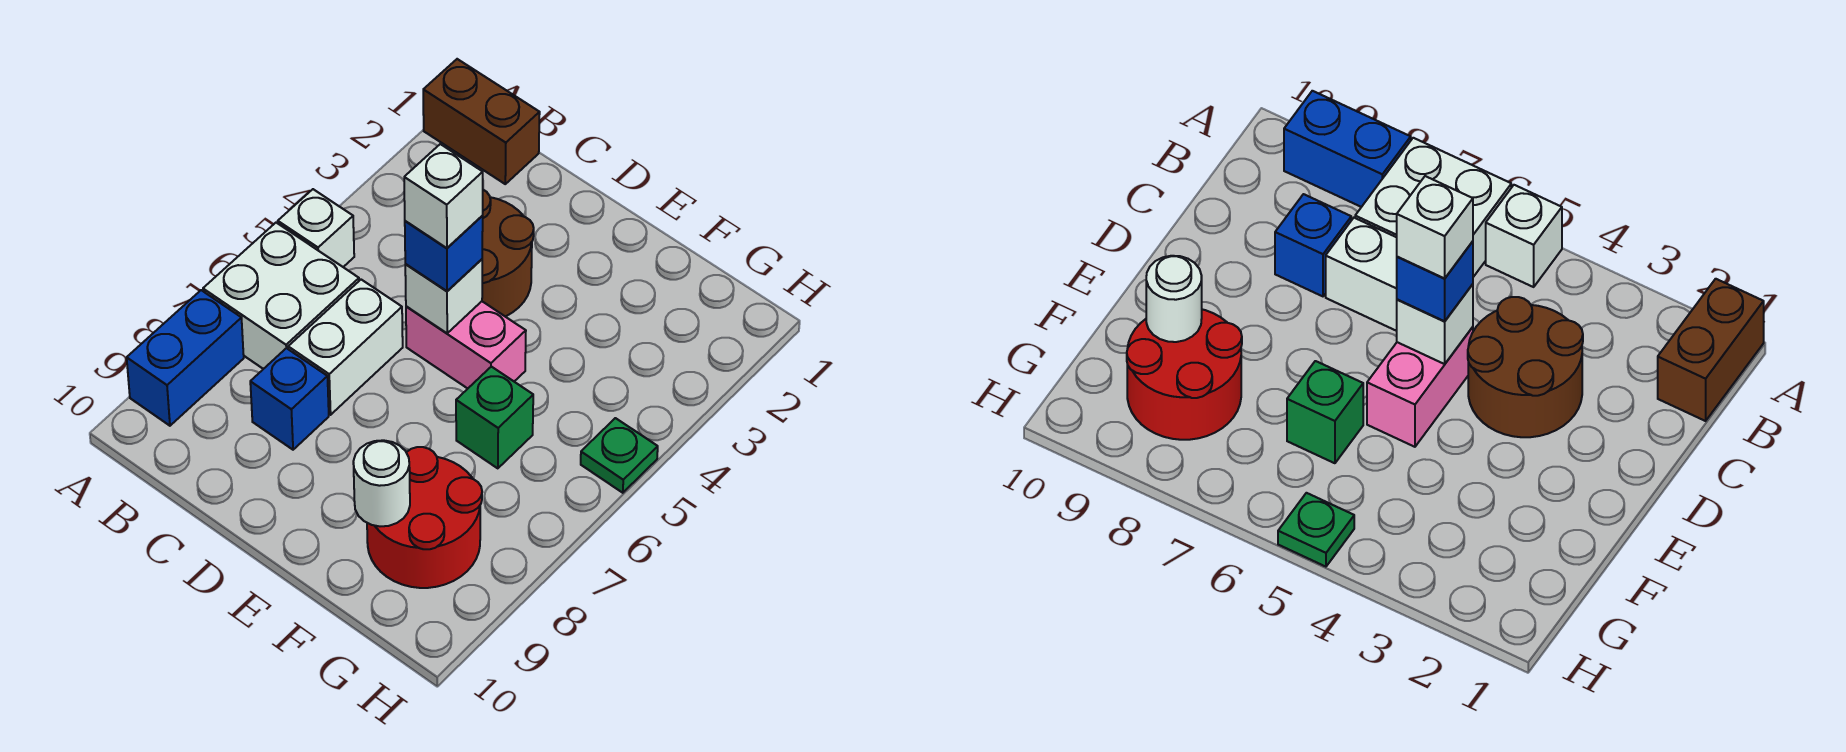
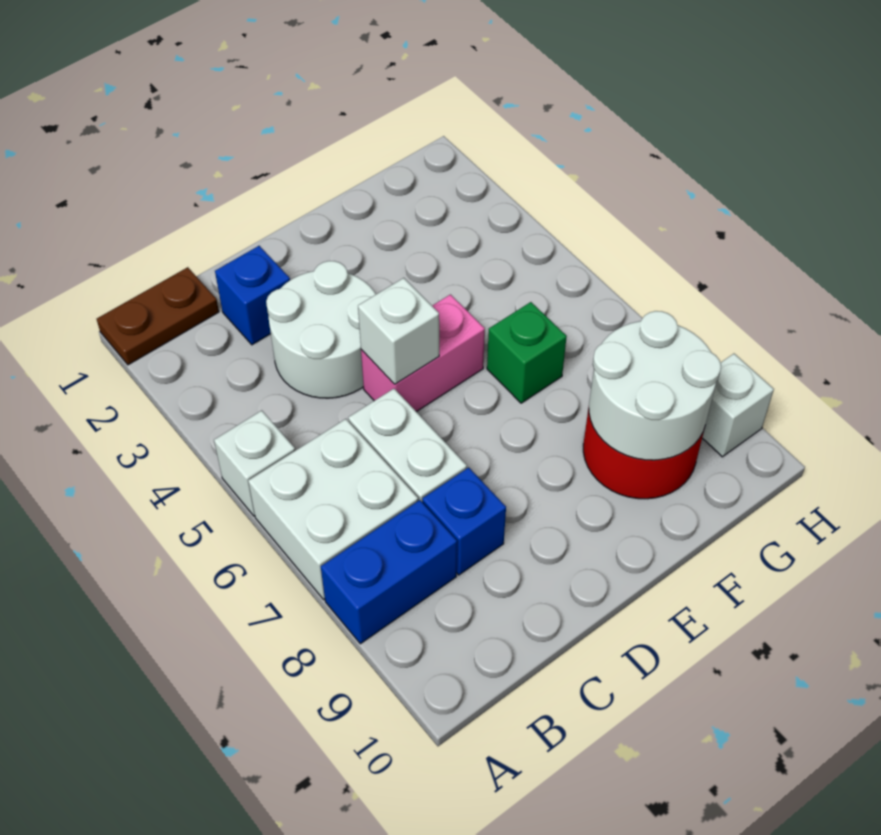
brown brick A1:B1 level 1 -> brown plate A1:B1 level 1
blue brick A8:A9 level 1 -> blue brick A8:B8 level 1
brown round brick C3:D4 level 1 -> white round brick C3:D4 level 1
blue brick D5 level 3 -> blue brick C2 level 1
white brick D5 level 4 -> white brick H9 level 1
white round brick F9 level 2 -> white round brick F8:G9 level 2
green plate H5 level 1 -> none

